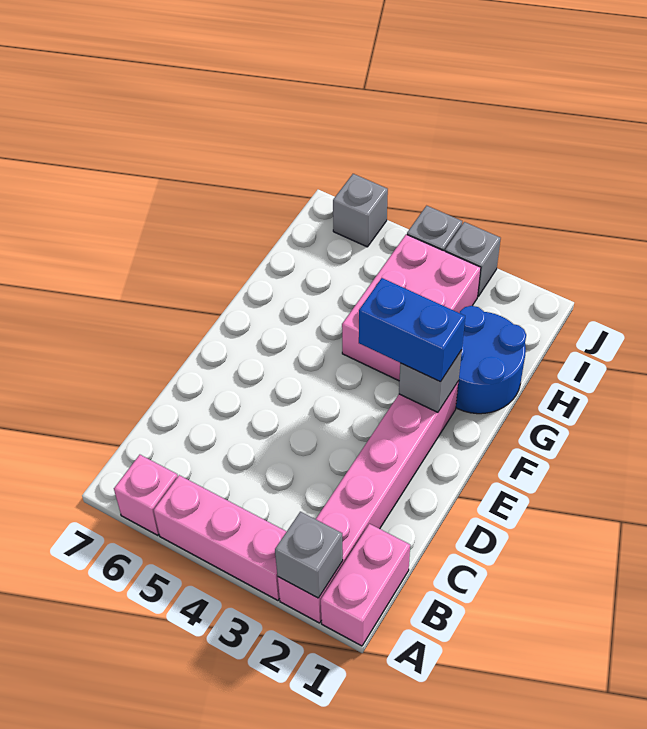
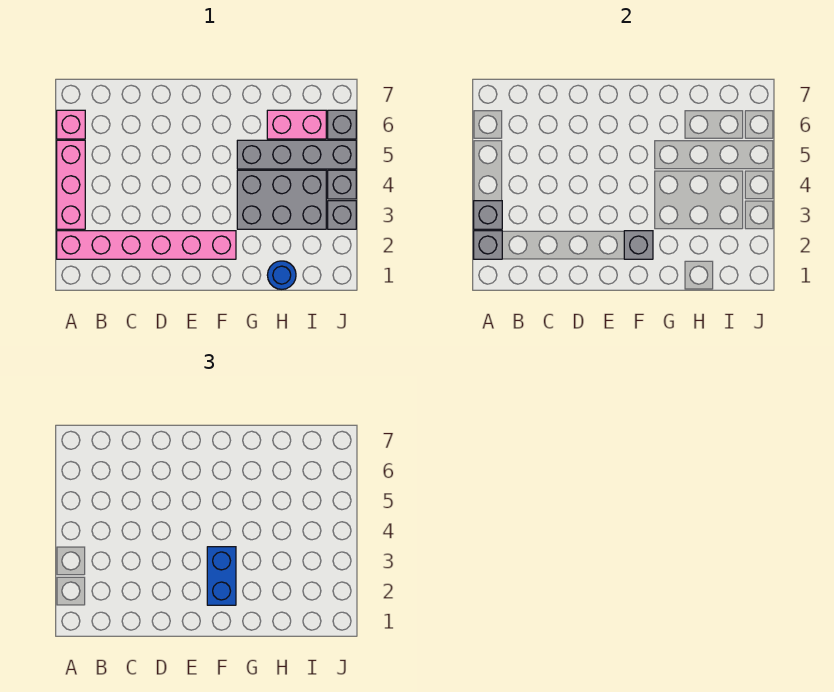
pink brick A1:B1 level 1 -> pink brick H6:I6 level 1
none -> grey brick A3 level 2
blue round brick G1:H2 level 1 -> blue round brick H1 level 1
pink brick G3:I4 level 1 -> grey brick G3:I4 level 1
none -> grey brick G5:J5 level 1

